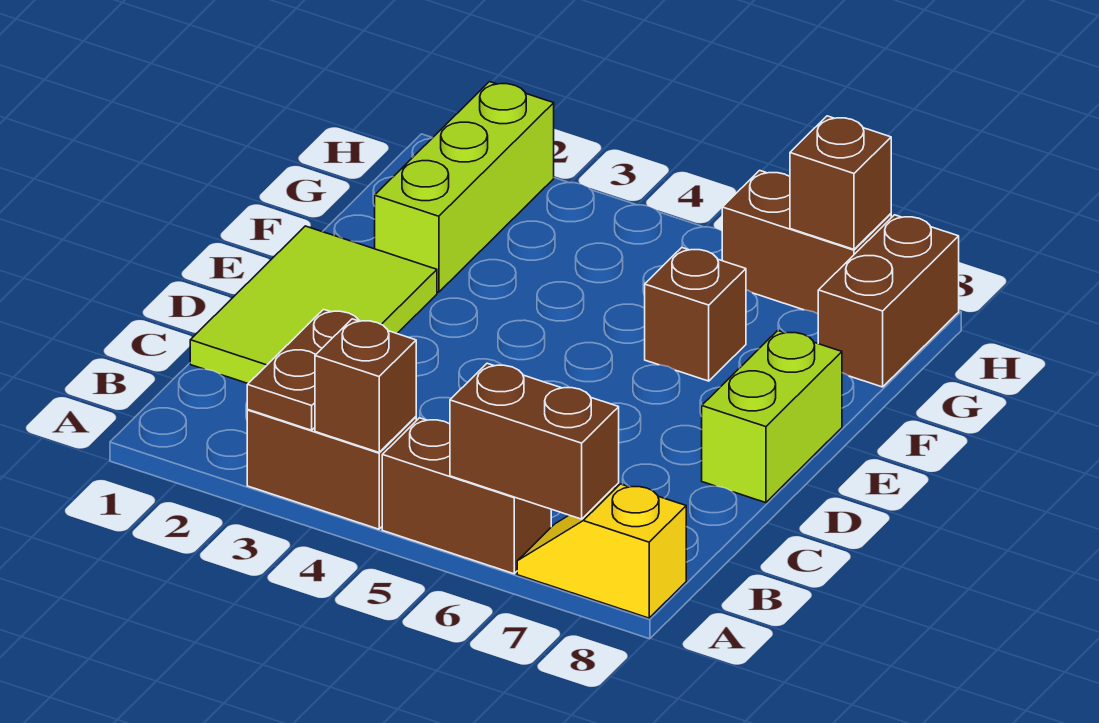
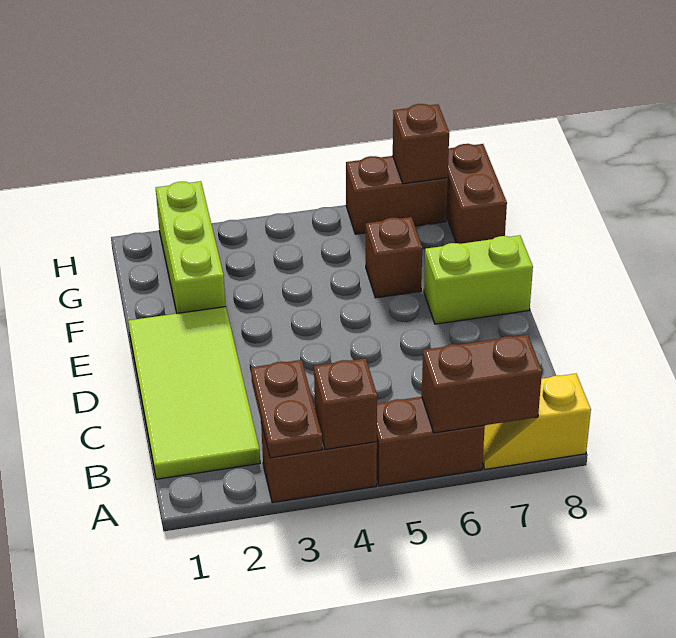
lime tile C1:E2 level 1 -> lime tile B1:E2 level 1
lime brick D8:E8 level 1 -> lime brick E7:E8 level 1

